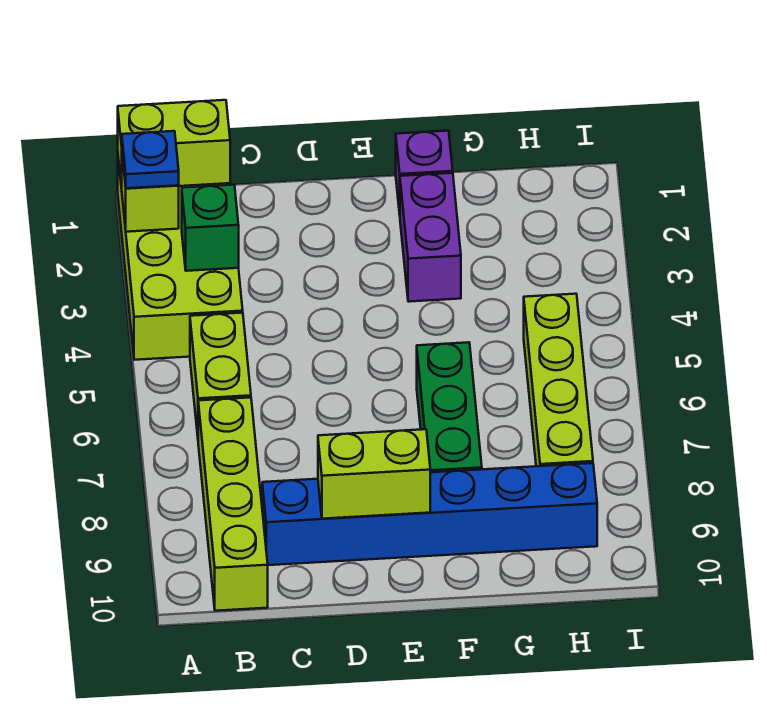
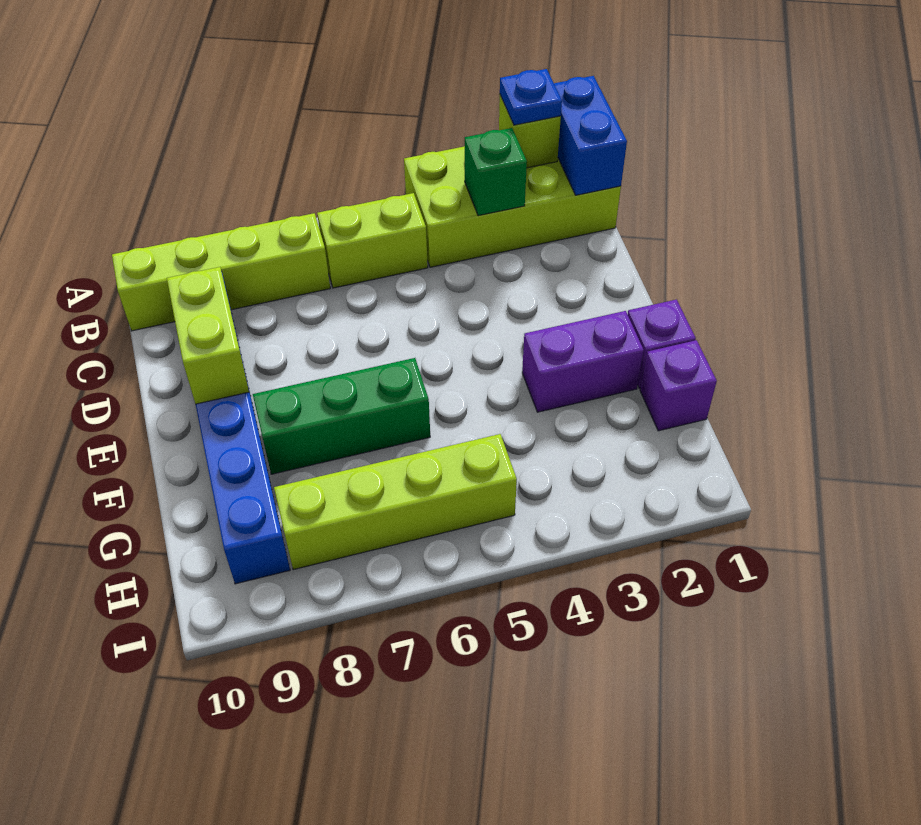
lime brick A1:B1 level 2 -> blue brick A1:B1 level 2
none -> purple brick G1 level 1

